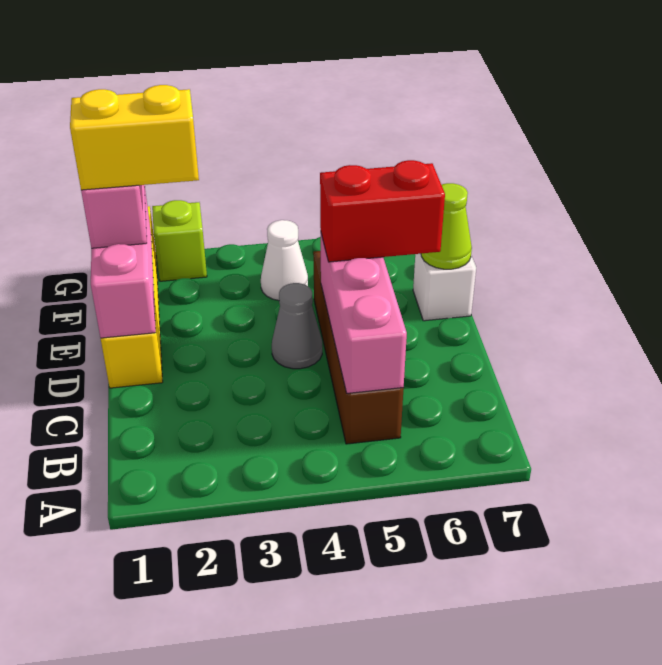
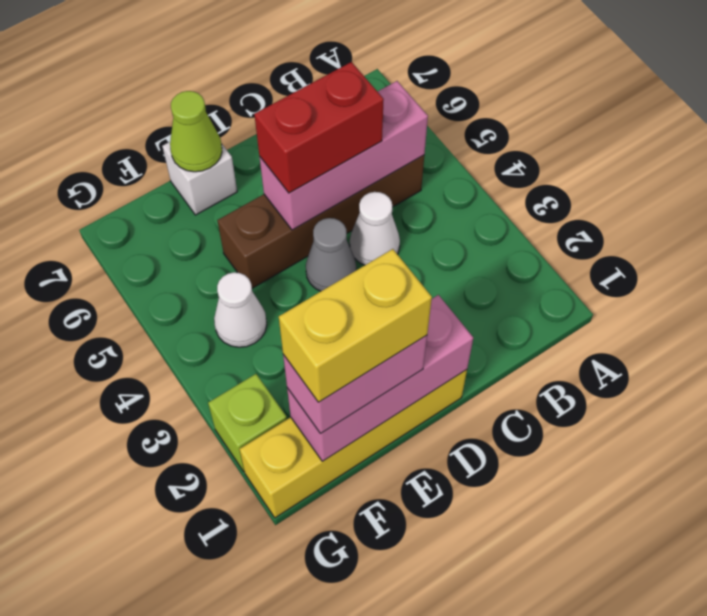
none -> white cone C4 level 1
red brick D5:D6 level 3 -> red brick C5:D5 level 3
yellow brick E1:E2 level 4 -> yellow brick E1:F1 level 4

